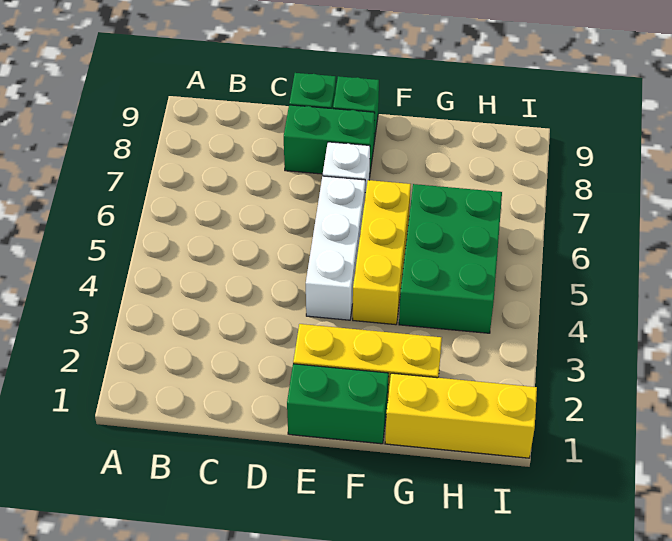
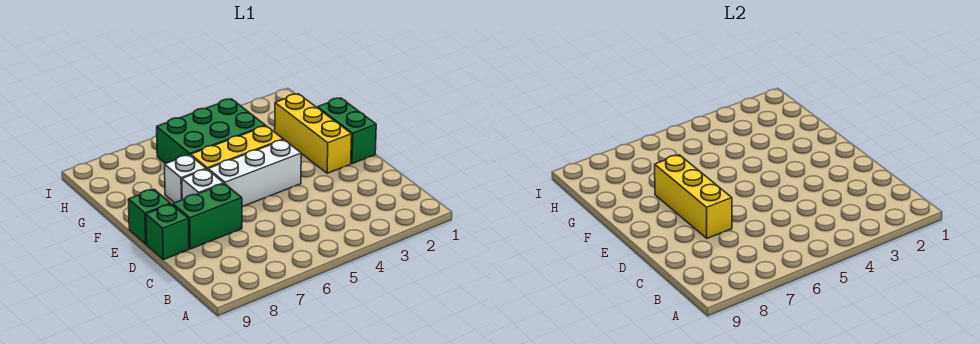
green brick D8:E8 level 1 -> green brick D7:D8 level 1
none -> white brick F7 level 1
yellow brick G1:I1 level 1 -> yellow brick D7:F7 level 2

